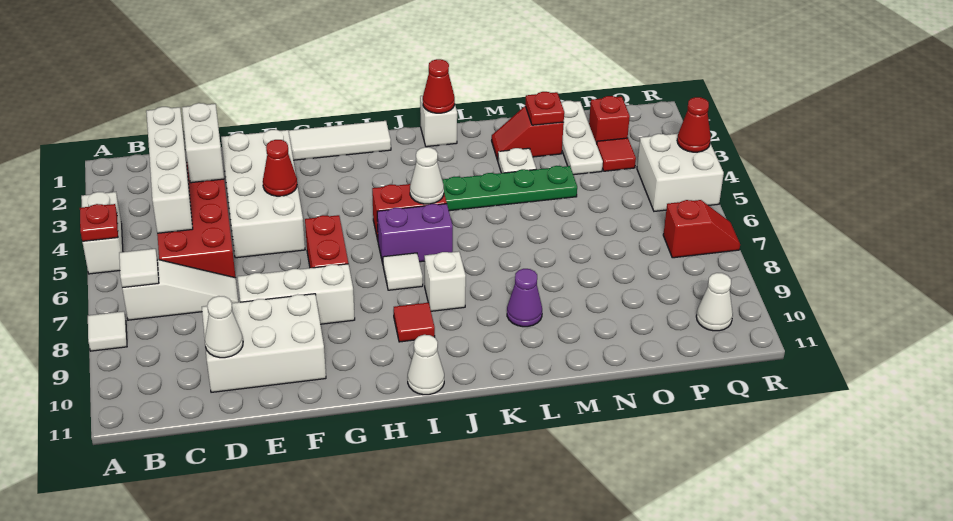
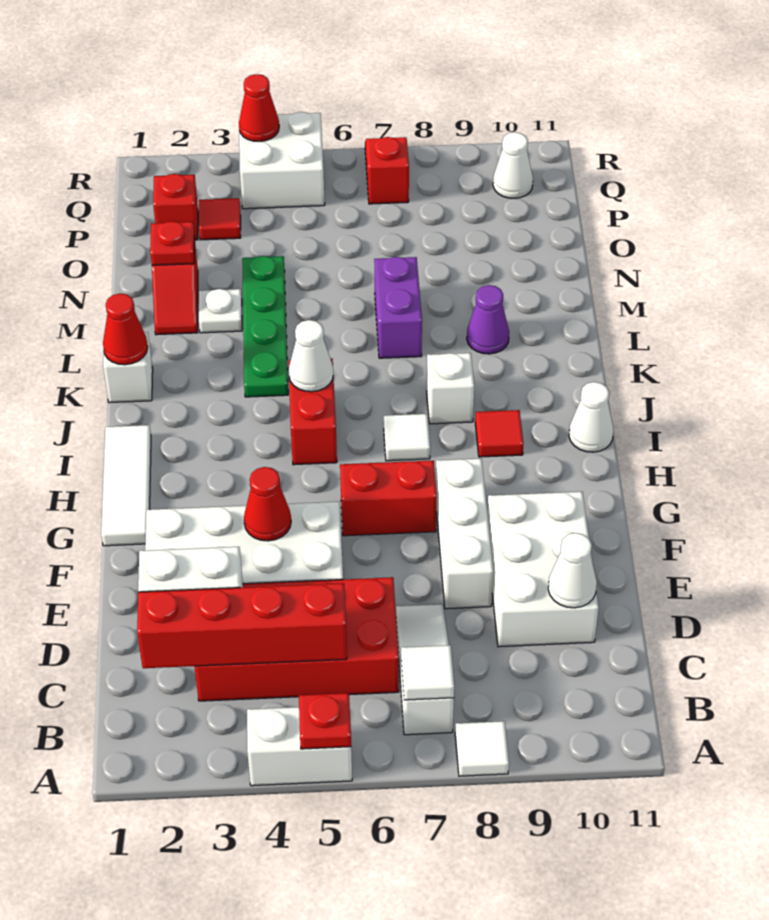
white brick C2:C5 level 2 -> red brick C2:C5 level 2
purple brick I6:J6 level 1 -> purple brick L7:M7 level 1
white plate O1:O3 level 1 -> none

